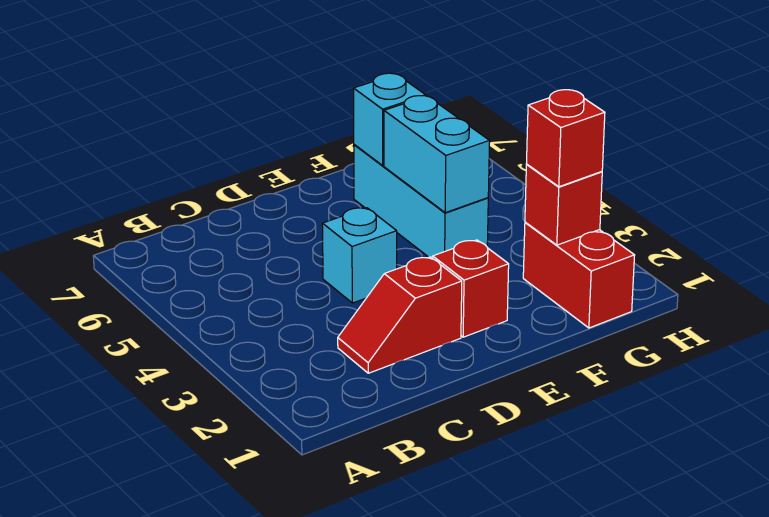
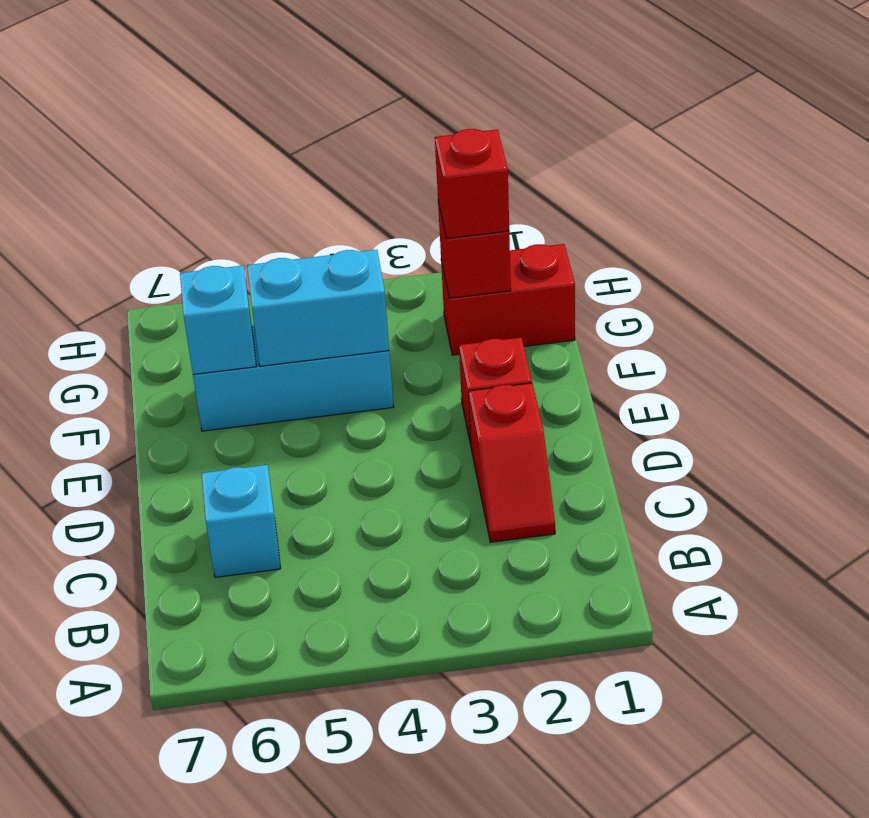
cyan brick D4 level 1 -> cyan brick C6 level 1

